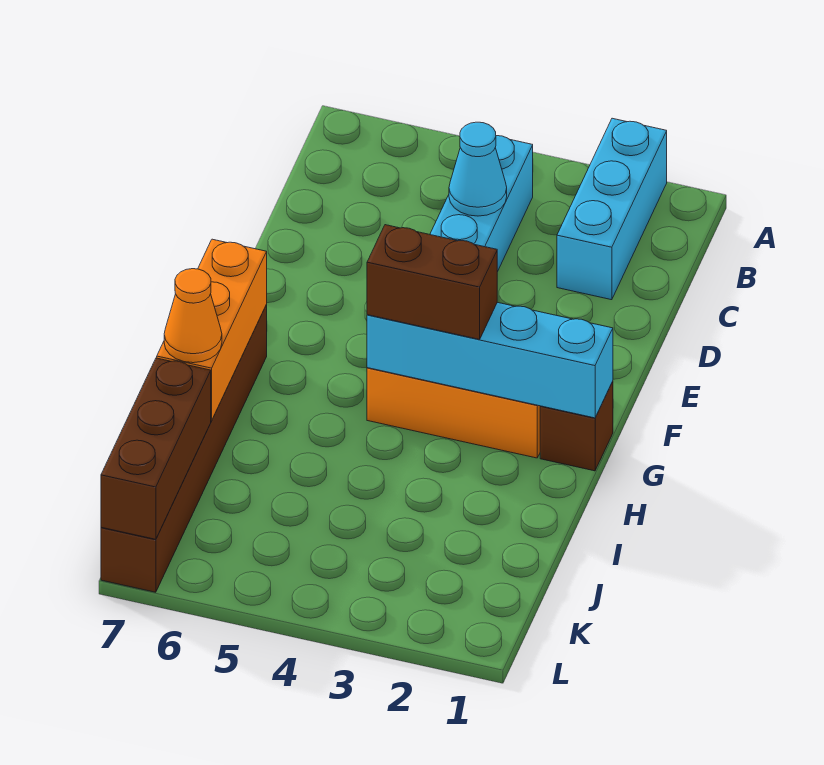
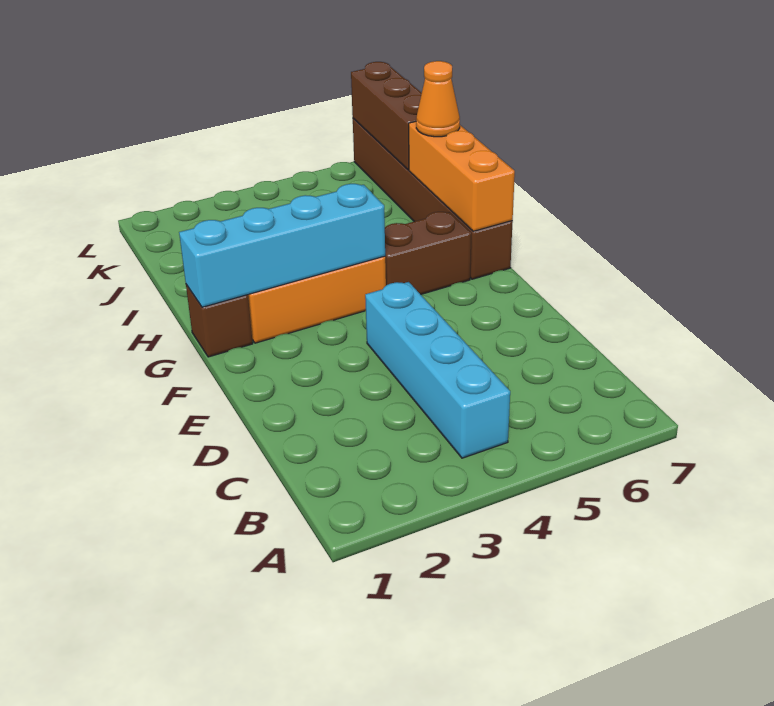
cyan brick A2:C2 level 1 -> none
cyan cone C4 level 2 -> none
brown brick G3:G4 level 3 -> brown brick G5:G6 level 1

